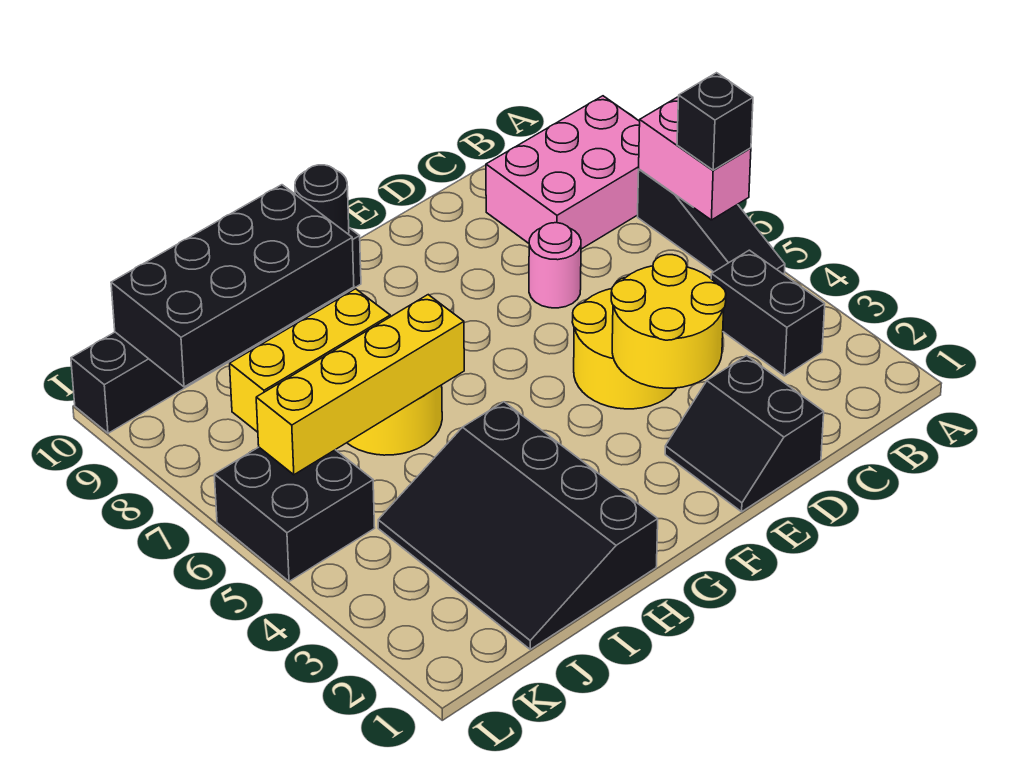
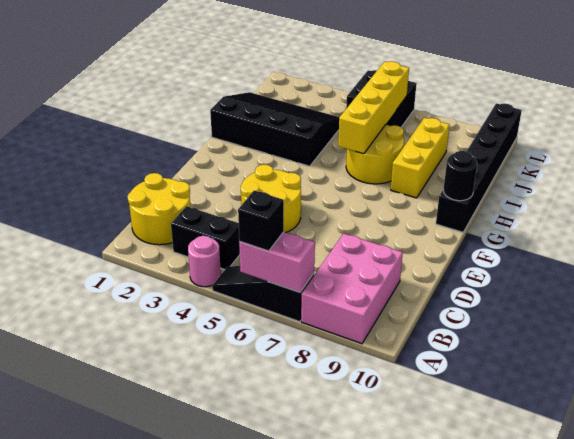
black slope D1:E2 level 1 top D -> none
yellow round brick D3:E4 level 2 -> yellow round brick B1:C2 level 1
pink round brick D7 level 1 -> pink round brick A4 level 1
black brick H9:K10 level 2 -> none

